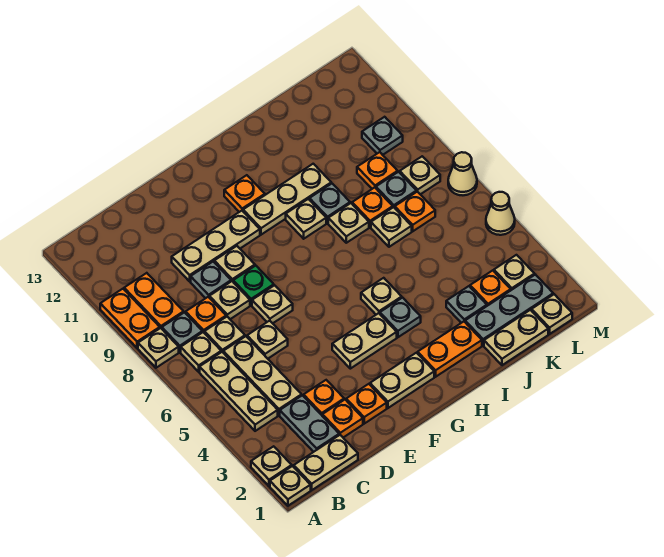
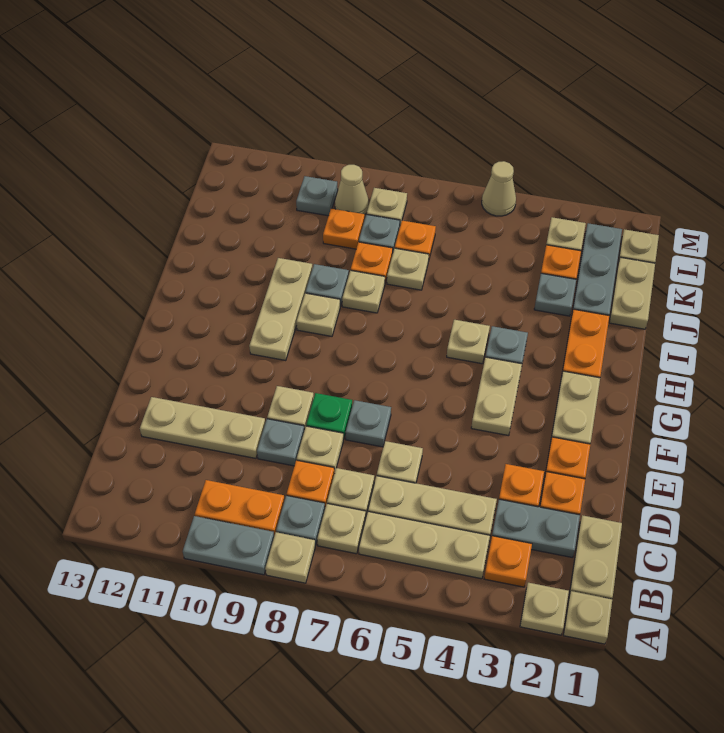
orange plate A9:A10 level 1 -> grey plate A9:A10 level 1
tan plate D10:F10 level 1 -> tan plate D10:D12 level 1
tan plate E7 level 1 -> grey plate E7 level 1
orange plate G11 level 1 -> orange plate B3 level 1
tan cone M7 level 1 -> tan cone L9 level 1

